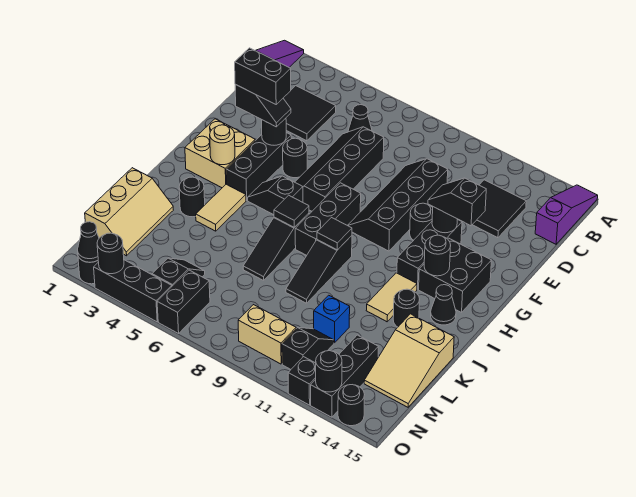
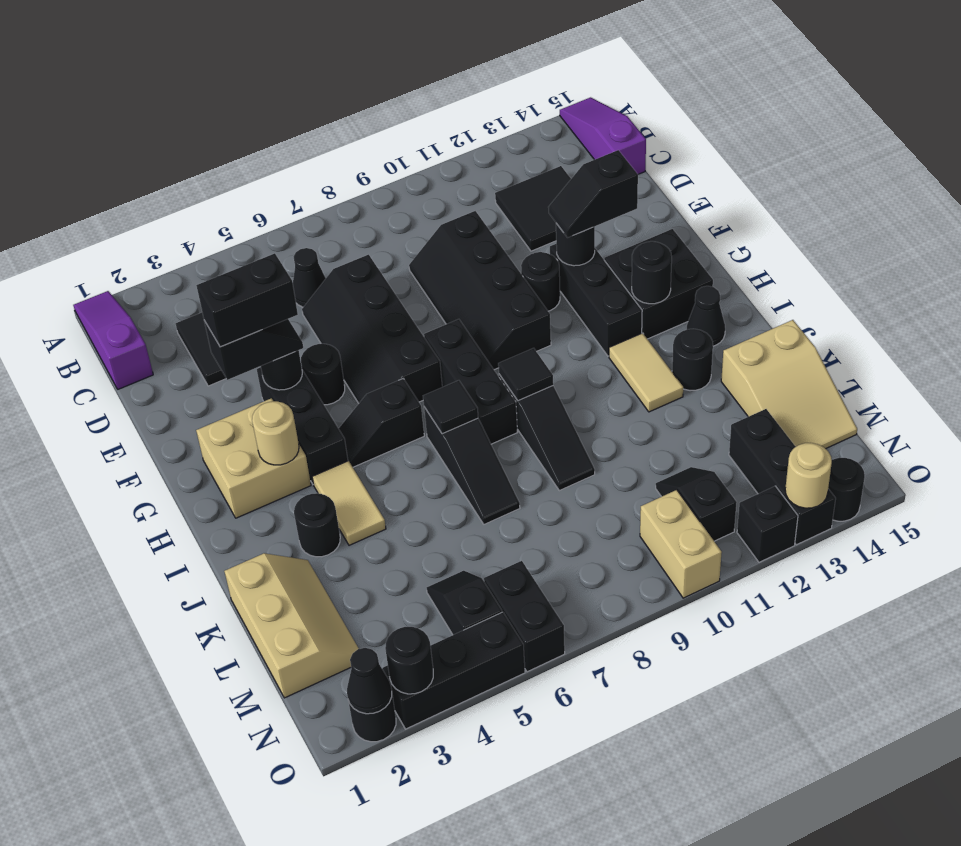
blue brick L11 level 1 -> none
tan brick N9:N10 level 1 -> tan brick N10:O10 level 1
black round brick O13 level 2 -> tan round brick O13 level 2

